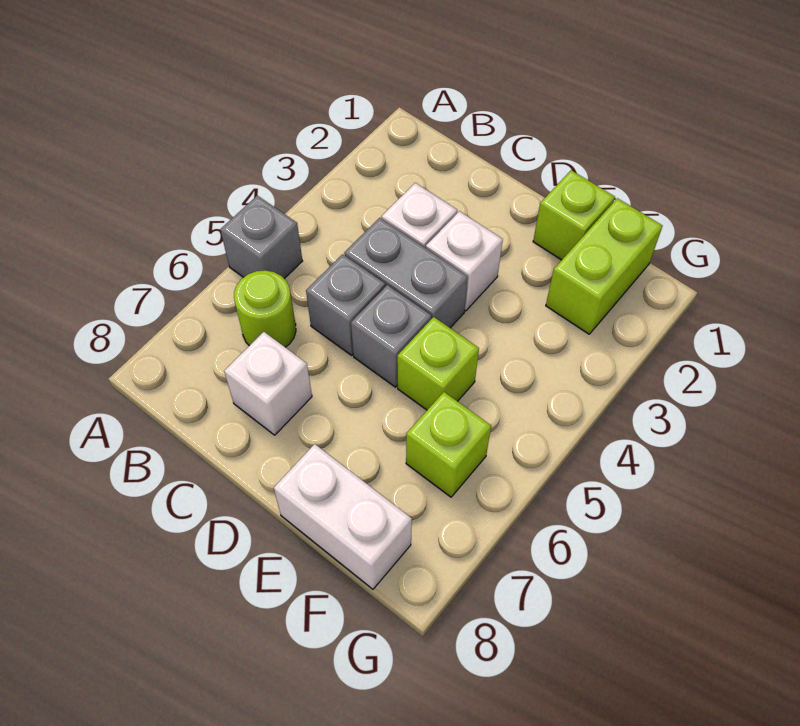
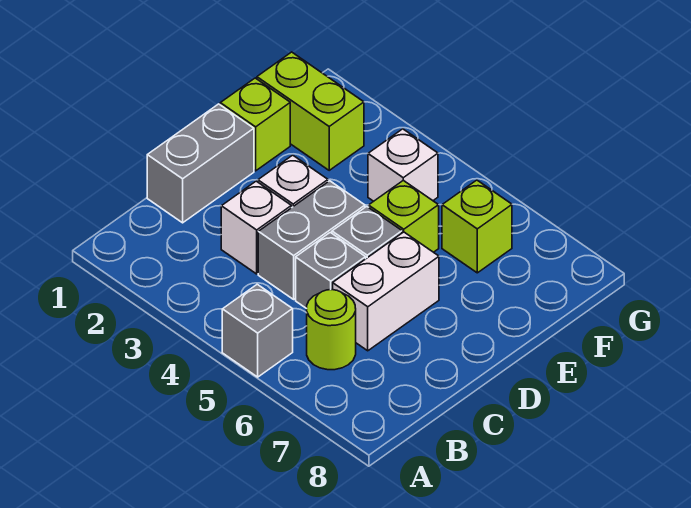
none -> grey brick C1:D1 level 1
white brick C7 level 1 -> white brick F4 level 1
white brick E8:F8 level 1 -> white brick C6:D6 level 1

